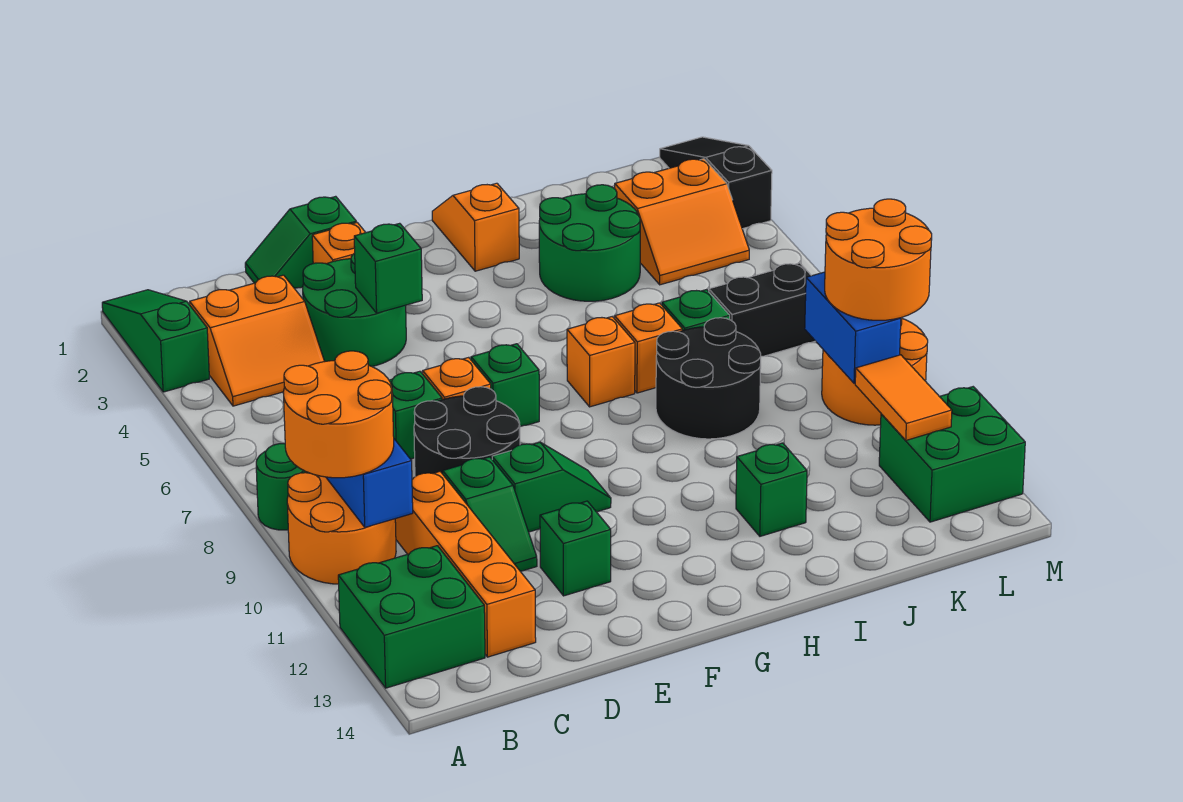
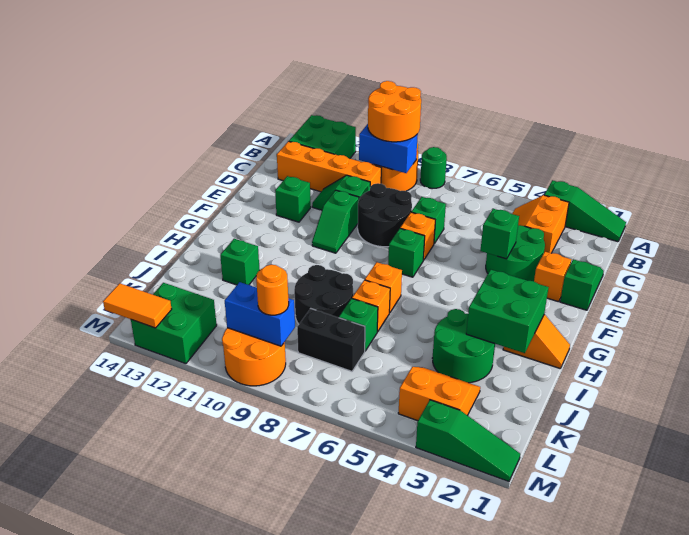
none -> green brick H2:I3 level 2
orange slope K3:L4 level 1 top 3 -> orange slope K3:L4 level 1 top L
black brick K7:L7 level 1 -> black brick K7:K8 level 1
orange round brick L9:M10 level 3 -> orange round brick L9 level 3
orange tile L11:L12 level 2 -> orange tile M13:M14 level 2
black slope M1:M3 level 1 top 3 -> green slope M1:M3 level 1 top 3

